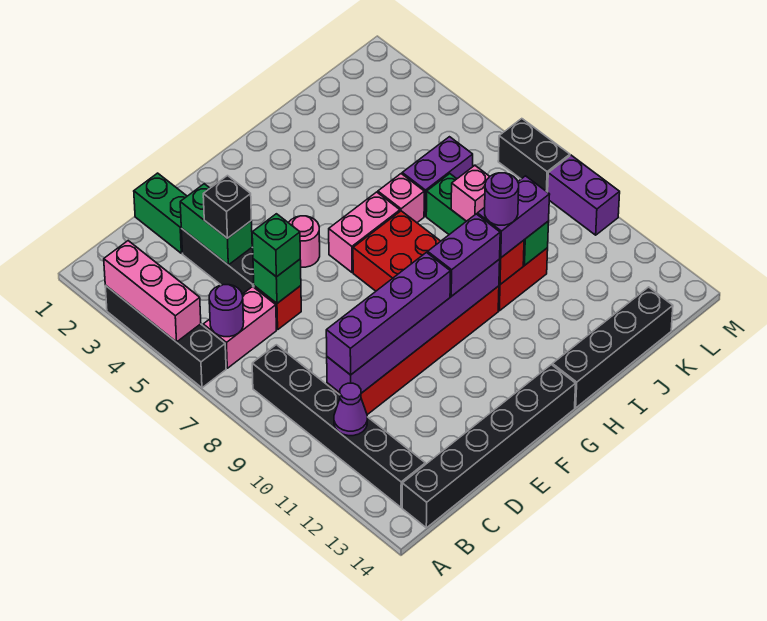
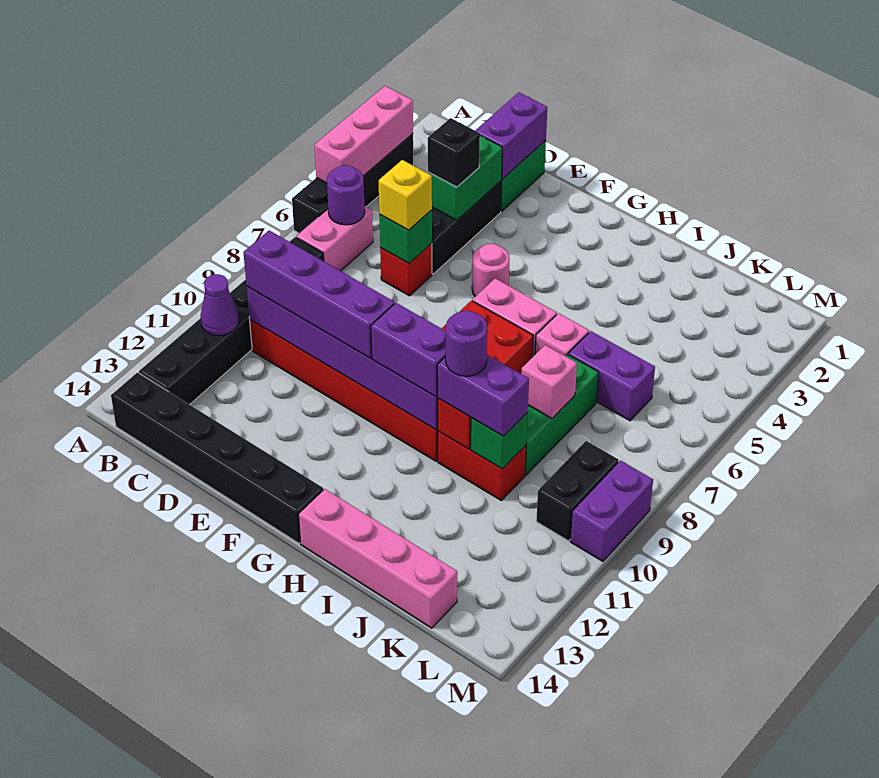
pink brick B6:C6 level 1 -> pink brick B6:B7 level 1
none -> purple brick D1:D2 level 2
green brick D6 level 3 -> yellow brick D6 level 3
black brick H14:K14 level 1 -> pink brick H14:K14 level 1
black brick M7:M8 level 1 -> black brick L9:L10 level 1

